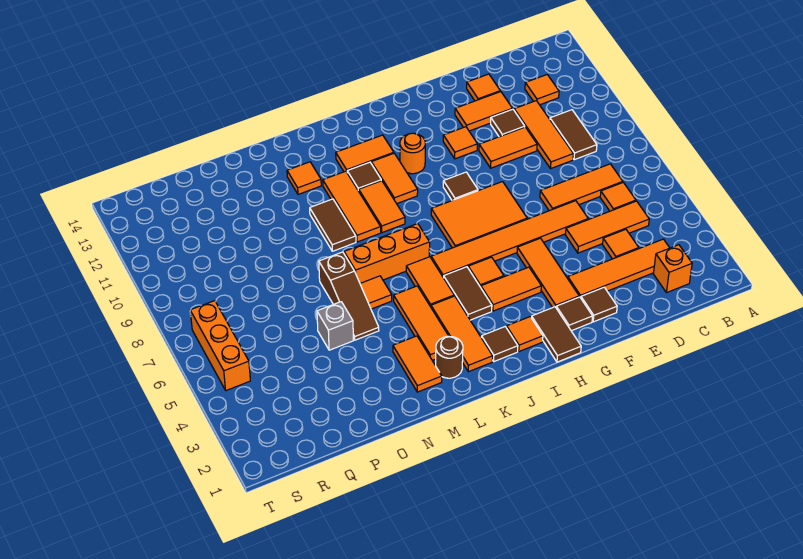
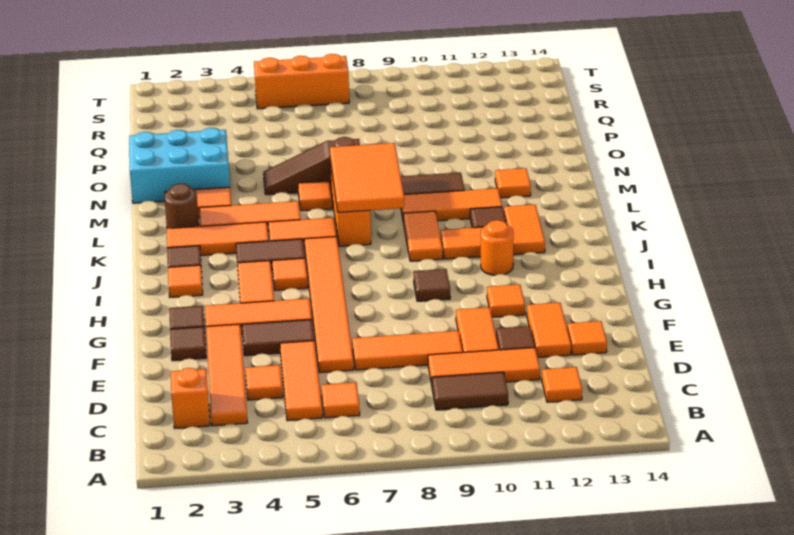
orange tile C7:E7 level 1 -> orange tile E7:E9 level 1
orange tile G7:I8 level 1 -> orange tile K7:M8 level 2
brown tile H1:H2 level 1 -> brown tile F4:F5 level 1
orange tile K9:K10 level 1 -> orange tile J9:K9 level 1
none -> cyan brick N1:O3 level 1
grey brick O5 level 1 -> none

